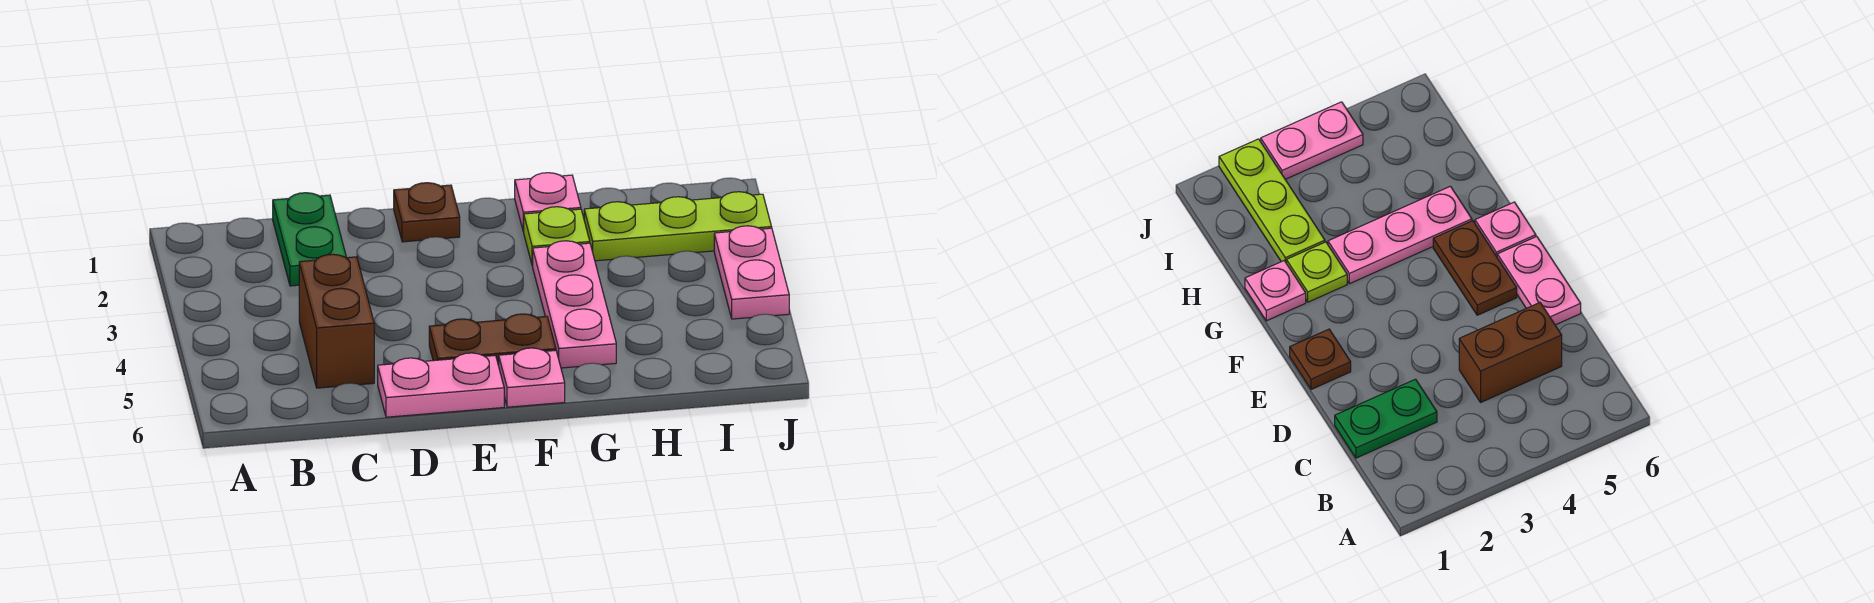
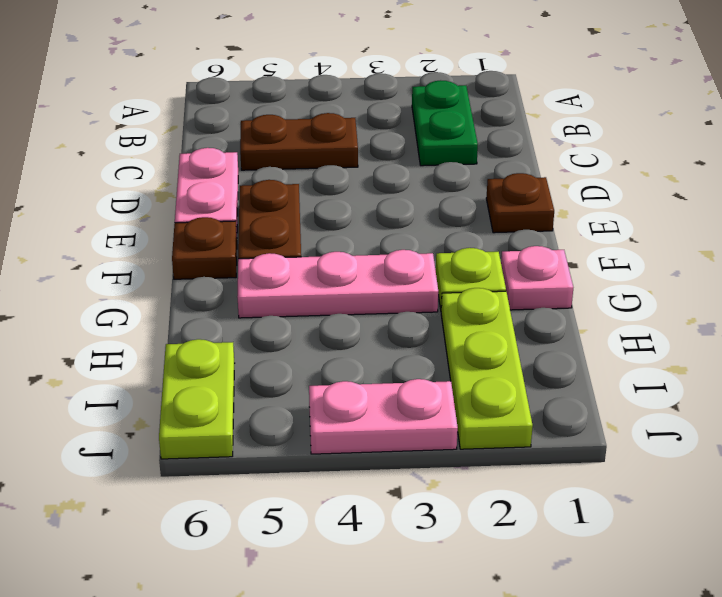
green plate C1:C2 level 1 -> green plate B2:C2 level 1
brown brick C4:C5 level 1 -> brown plate C4:C5 level 1
pink plate F6 level 1 -> brown plate F6 level 1
none -> lime plate I6:J6 level 1

